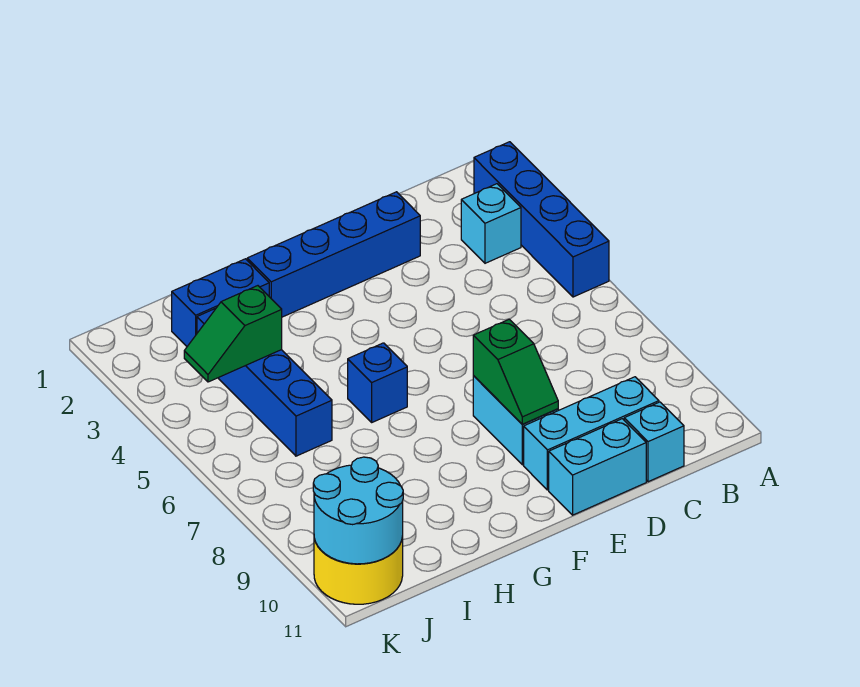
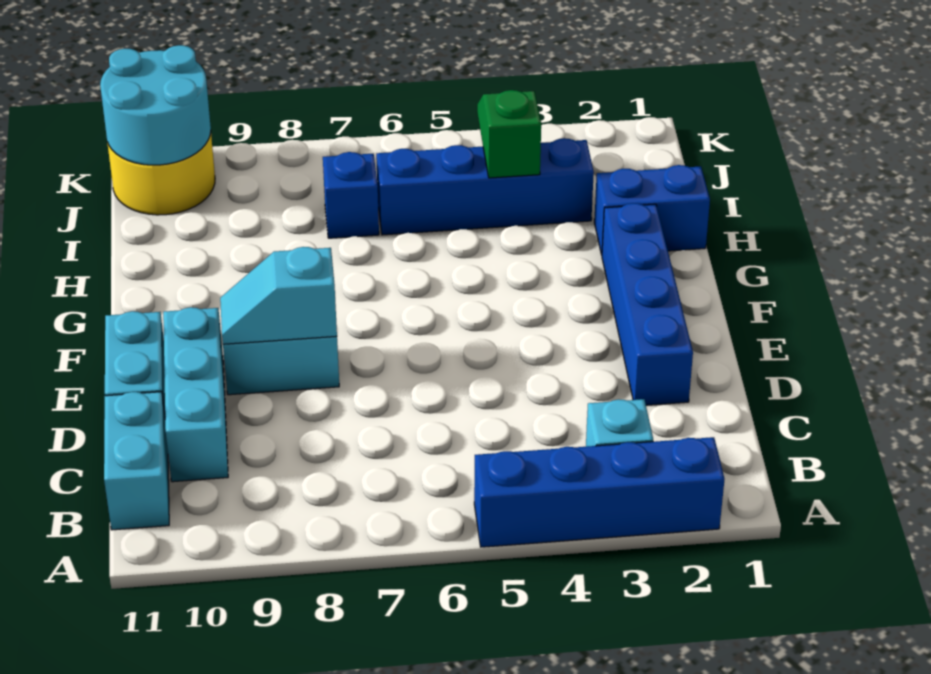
cyan brick C11 level 1 -> cyan brick B11:C11 level 1
green slope E8:E9 level 2 top 8 -> cyan slope E8:E9 level 2 top 8
blue brick G6 level 1 -> blue brick I7 level 1
blue brick H2:I2 level 1 -> blue brick H1:H2 level 1

